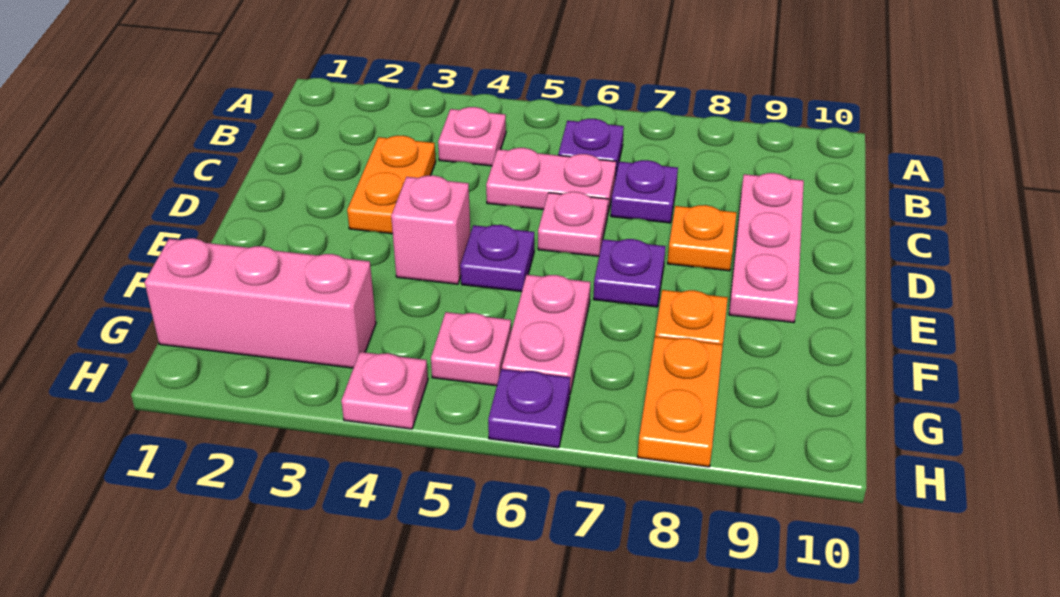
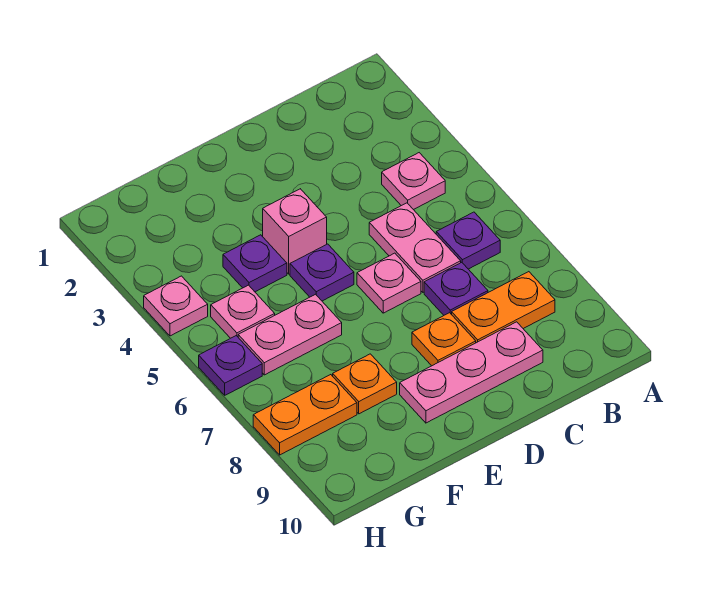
orange plate C3:D3 level 1 -> orange plate B8:C8 level 1
purple plate E7 level 1 -> purple plate F4 level 1
pink brick G1:G3 level 1 -> none

